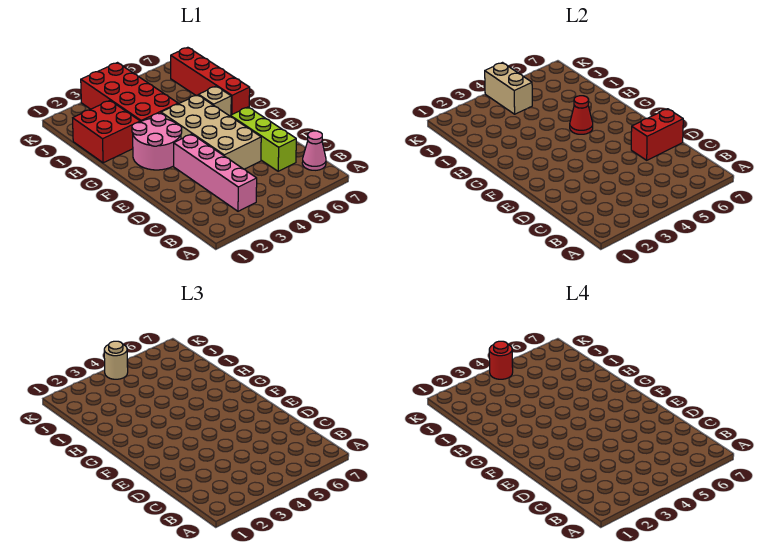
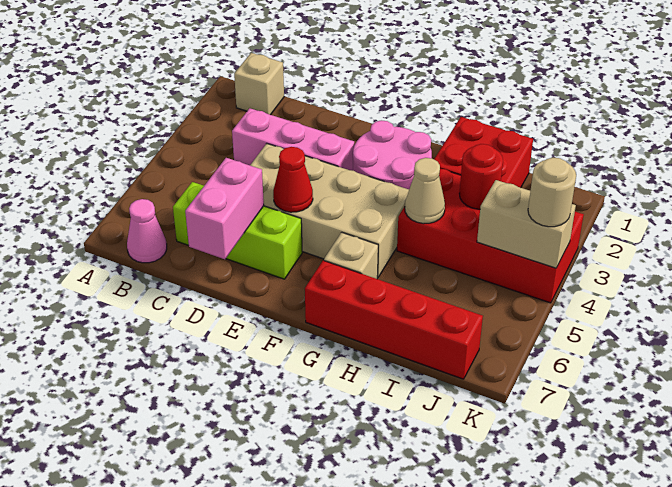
none -> tan brick B1 level 1
pink brick B3:E3 level 1 -> pink brick C3:E3 level 1
red brick D6:D7 level 2 -> pink brick D6:D7 level 2
red cone G5 level 2 -> red cone E5 level 2
none -> tan cone H4 level 2
red round brick K4 level 4 -> red round brick I3 level 2

